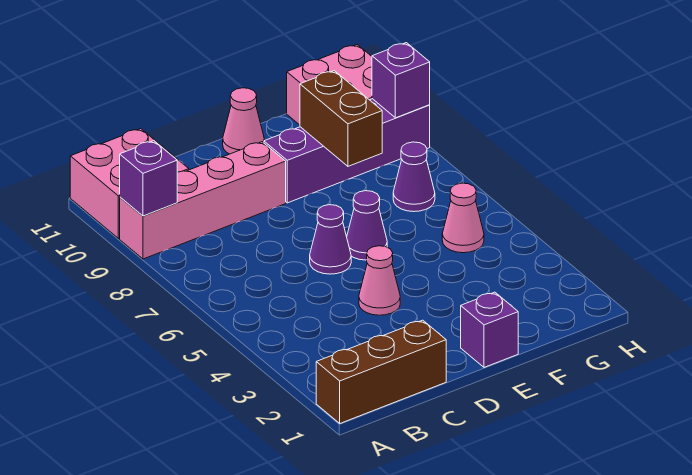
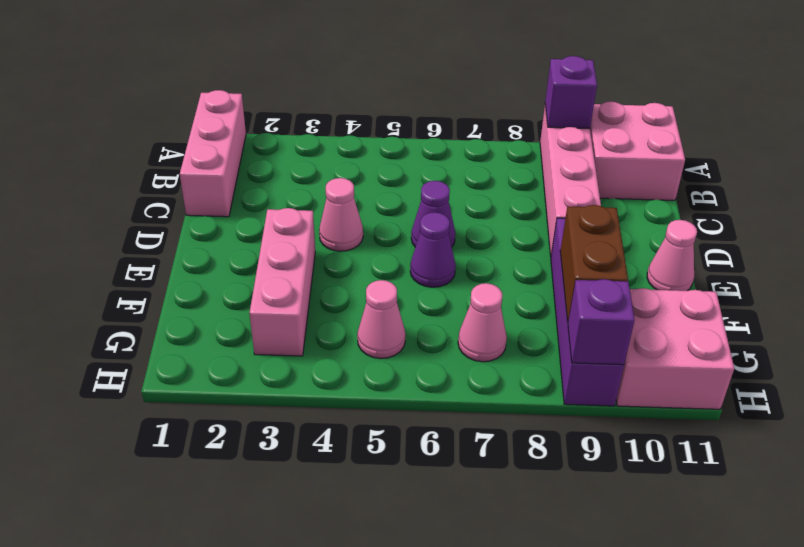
brown brick A1:C1 level 1 -> pink brick A1:C1 level 1
purple brick E1 level 1 -> none
none -> pink brick E3:G3 level 1
brown brick F8:F9 level 2 -> brown brick F9:G9 level 2
purple cone G7 level 1 -> pink cone G7 level 1

